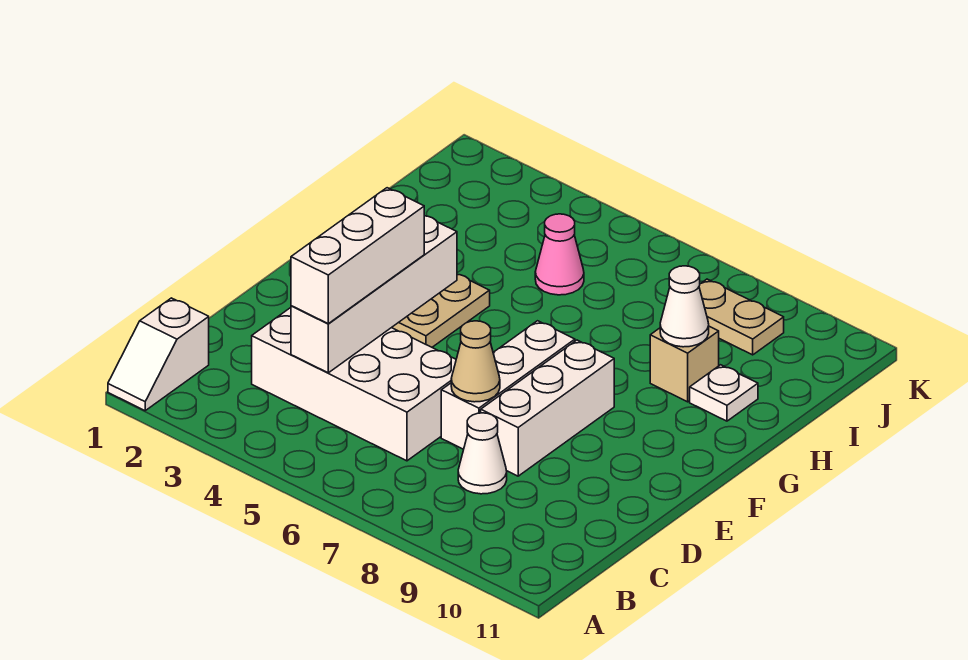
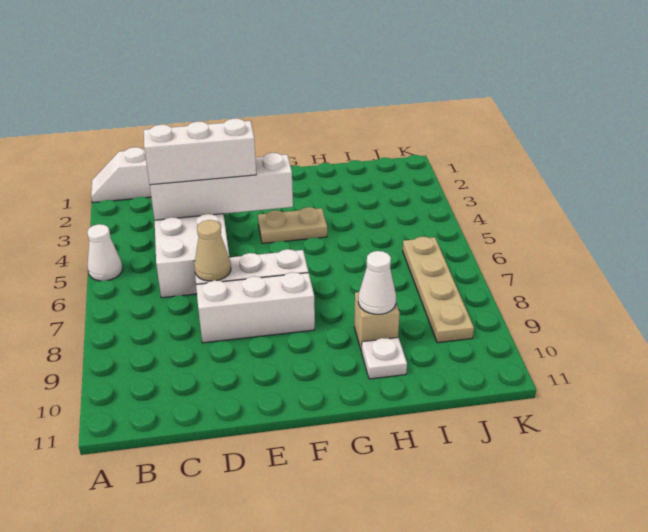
white cone C8 level 1 -> white cone A5 level 1
pink cone I5 level 1 -> none
tan plate J8:J9 level 1 -> tan plate J6:J9 level 1

